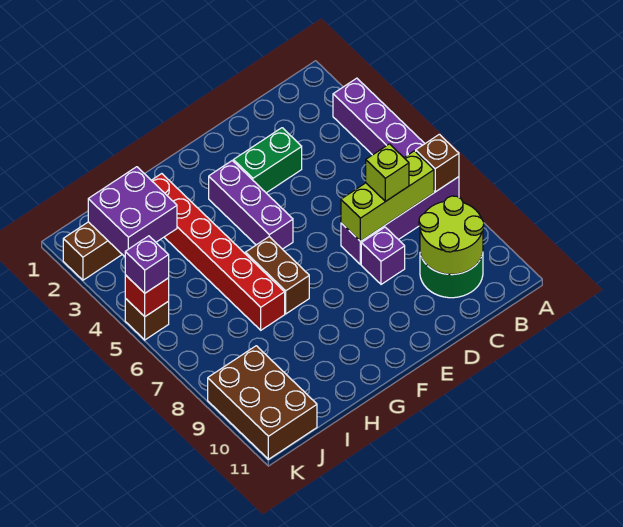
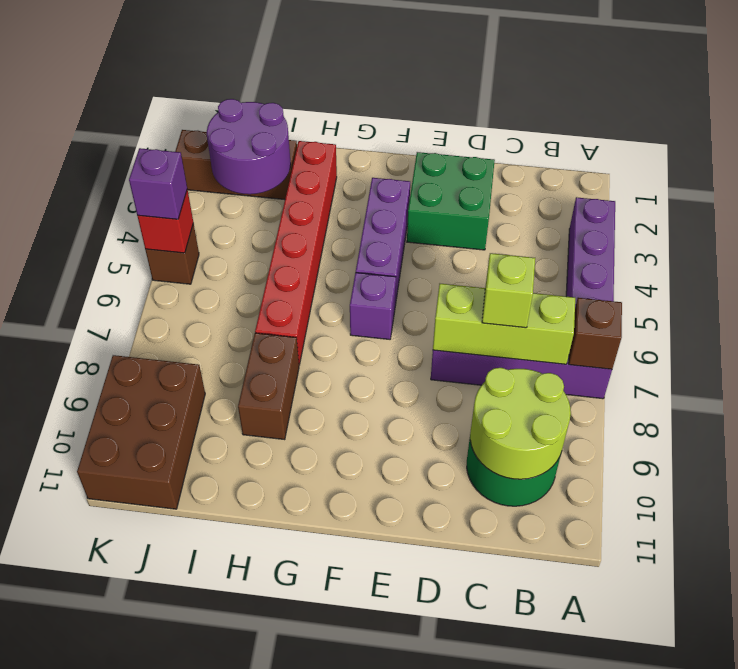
green brick D3:E3 level 1 -> green brick D2:E3 level 1
purple brick D8 level 1 -> purple brick F6 level 1
brown brick G6:G7 level 1 -> brown brick H8:H9 level 1
purple brick I2:J3 level 2 -> purple round brick I2:J3 level 2

